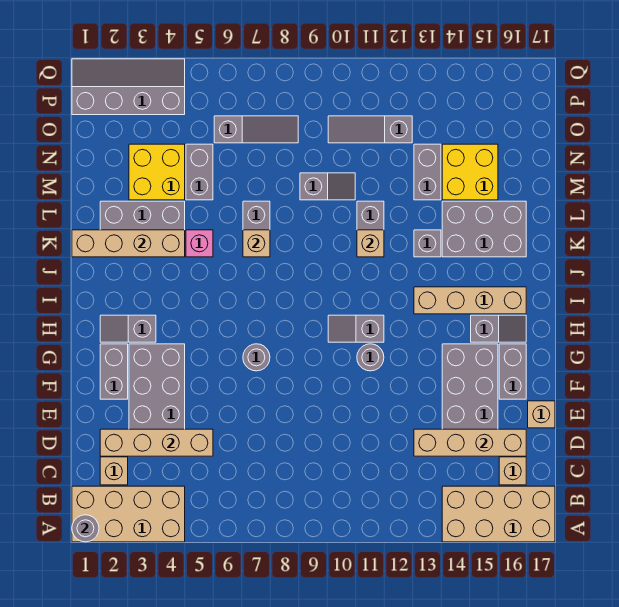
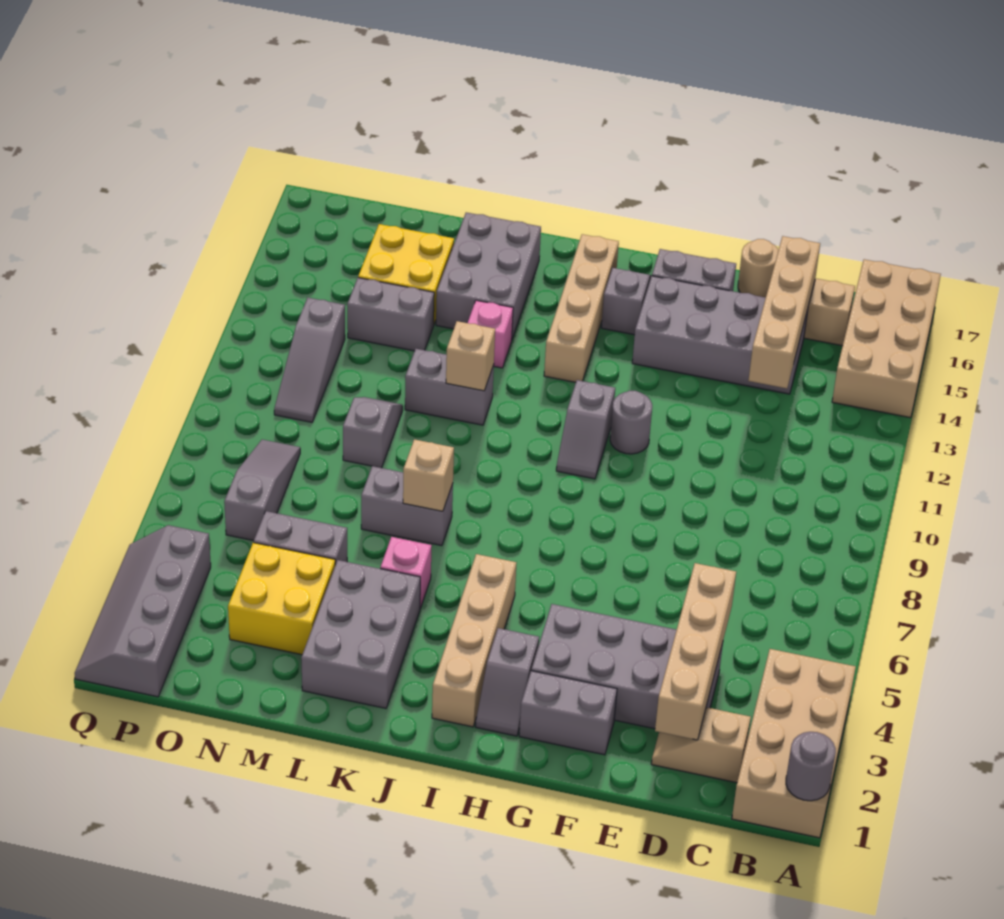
tan brick E17 level 1 -> tan round brick E17 level 1
grey round brick G7 level 1 -> none
tan brick K1:K4 level 2 -> tan brick I2:I5 level 1
grey brick K13 level 1 -> pink brick K13 level 1

